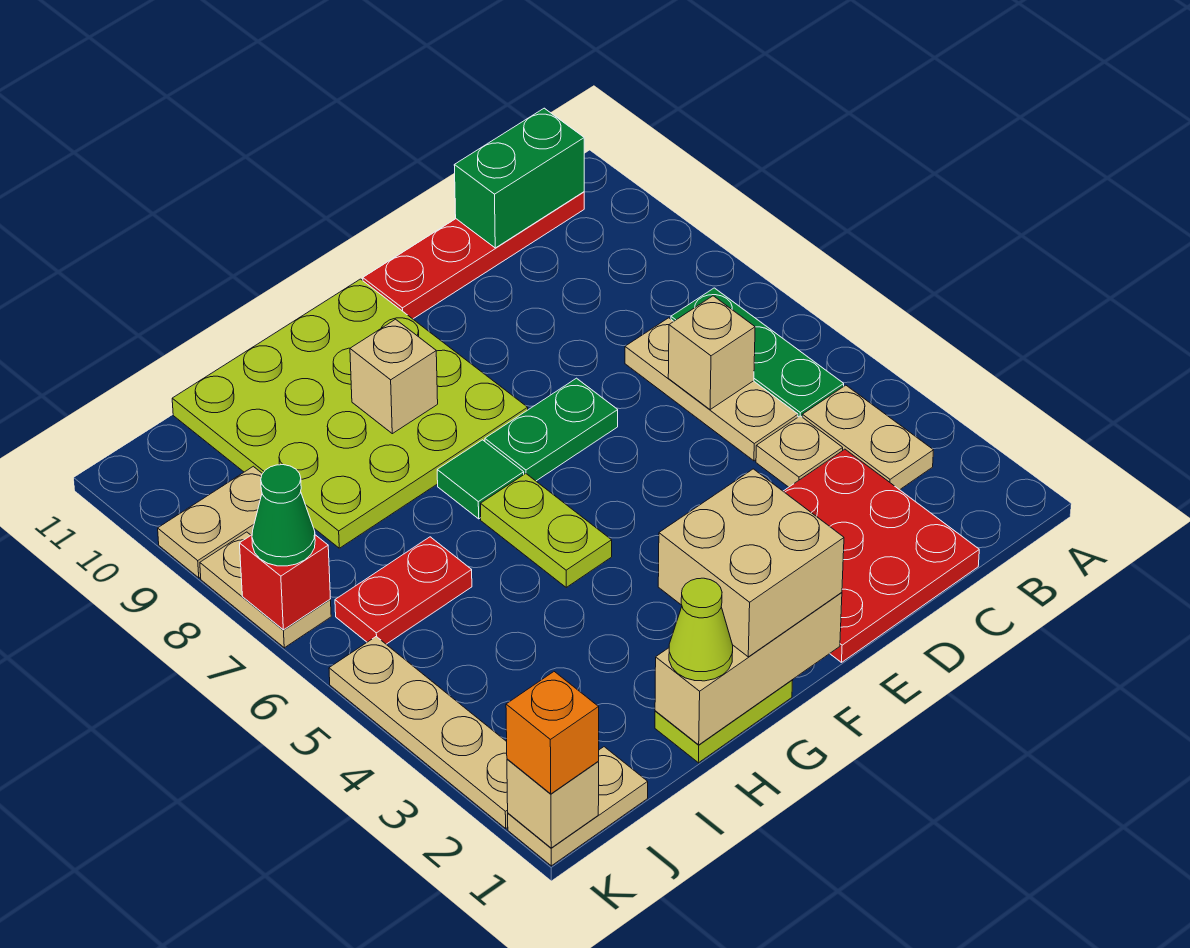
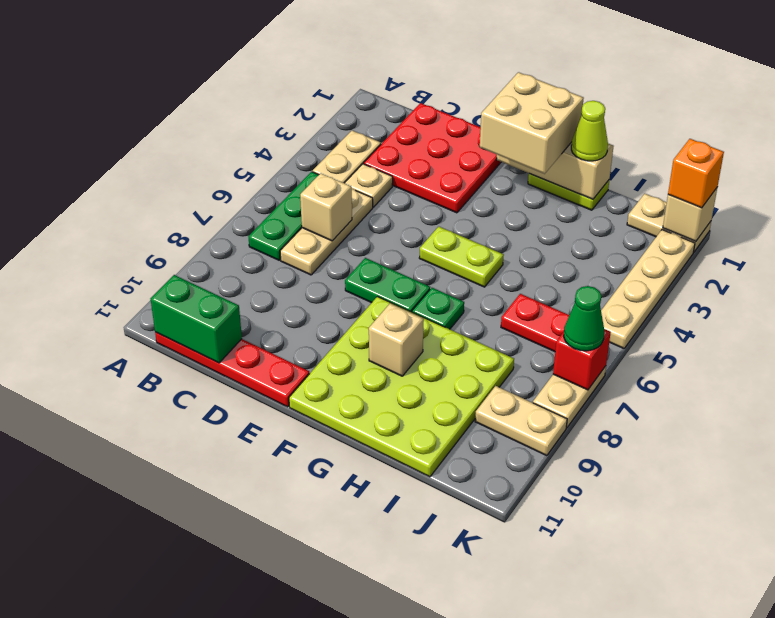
lime plate G5:G6 level 1 -> lime plate F5:G5 level 1
green tile G7 level 1 -> green plate G7 level 1

